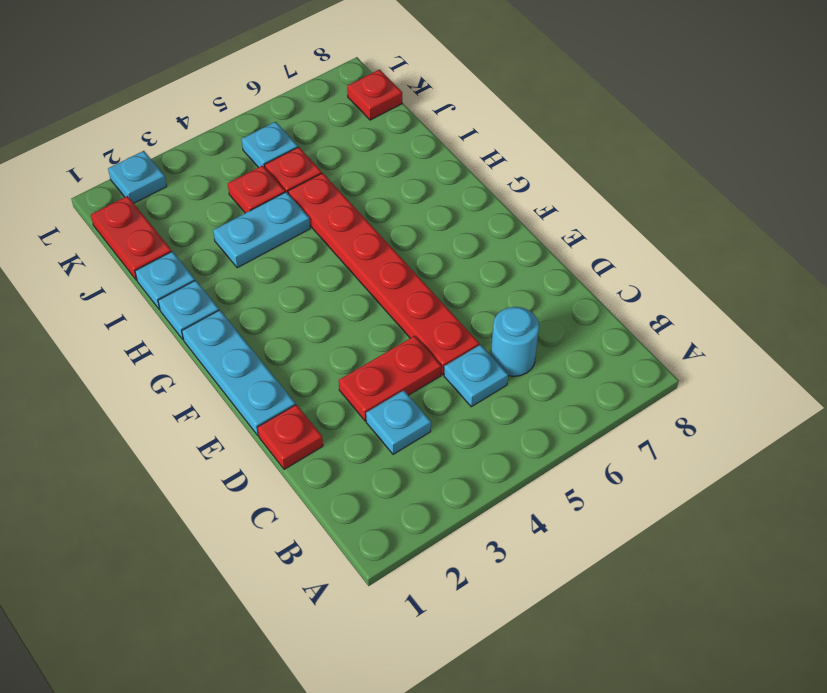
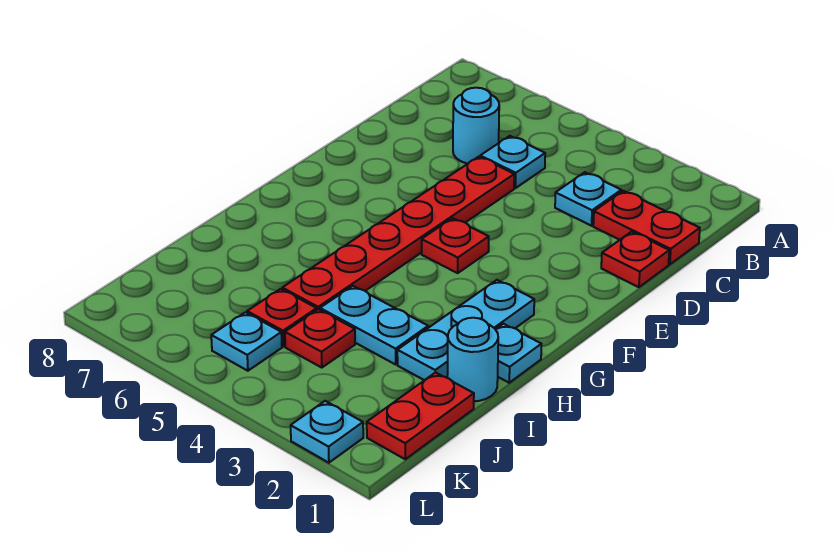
red plate D3:D4 level 1 -> red plate C1:C2 level 1
cyan plate E1:G1 level 1 -> cyan plate G2:I2 level 1
cyan plate I1 level 1 -> cyan round brick I1 level 1
red plate K8 level 1 -> red plate F4 level 1

